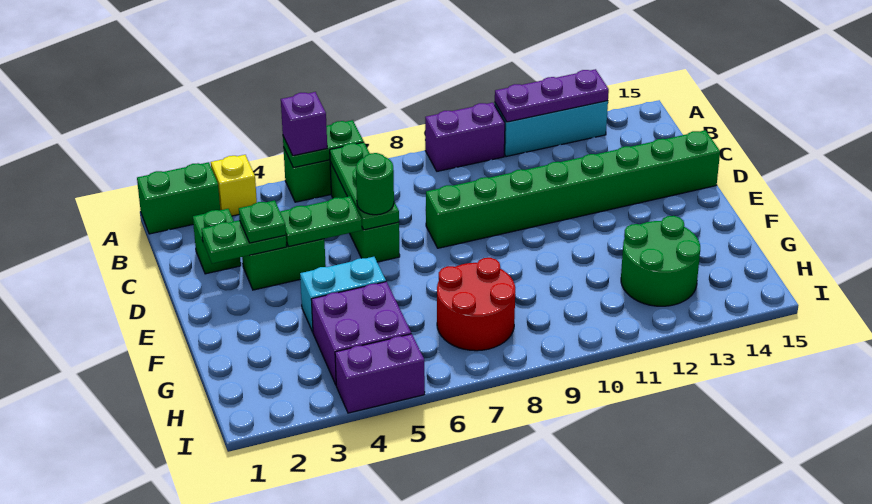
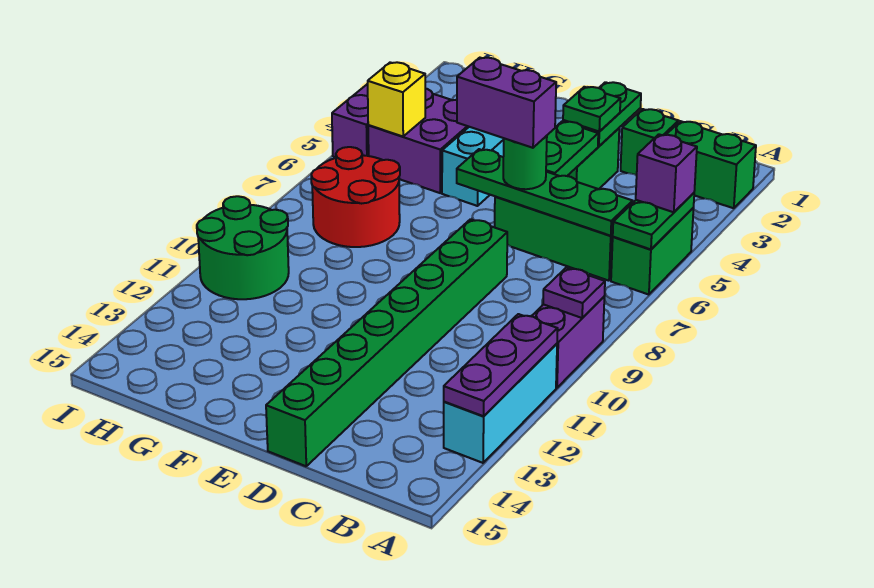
green brick A1:A2 level 1 -> green brick A2:B2 level 1
yellow brick A3 level 1 -> yellow brick H5 level 2
none -> purple plate A9 level 2
green plate B6:D6 level 2 -> green plate B6:E6 level 2
none -> purple brick D6:E6 level 4
green round brick G12:H13 level 1 -> green round brick H10:I11 level 1

